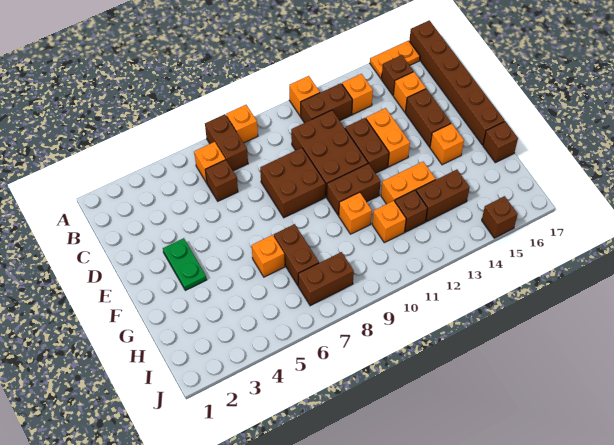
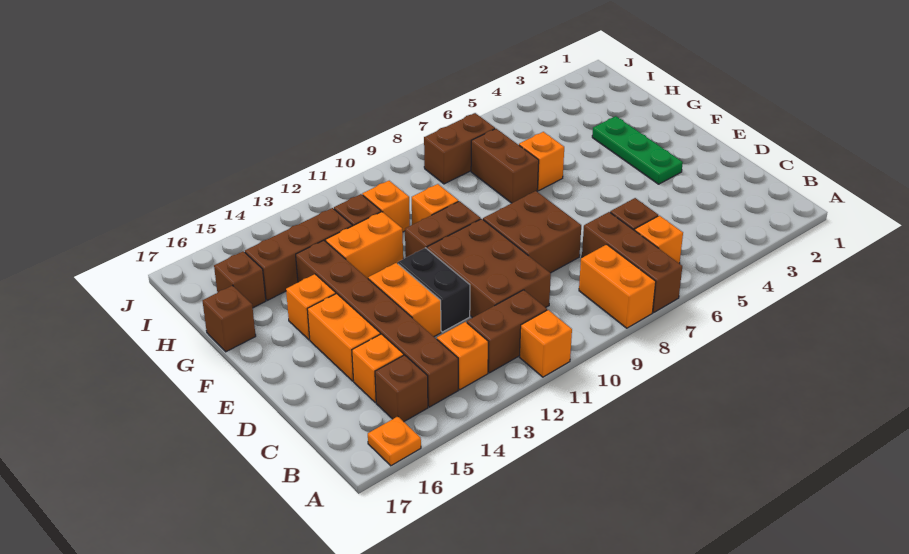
brown brick A7:B7 level 1 -> brown brick A7:C7 level 1
orange brick A8 level 1 -> orange brick A8:B8 level 1
orange plate A15:A16 level 1 -> orange plate A16 level 1
brown brick A17:F17 level 1 -> brown brick B14:G14 level 1
brown brick D12:E12 level 1 -> black brick D12:E12 level 1
brown brick D15:E15 level 1 -> orange brick D15:E15 level 1
green plate E3:F3 level 1 -> green plate E3:G3 level 1
brown brick H13:H14 level 1 -> brown brick H13:H15 level 1
brown brick J15 level 1 -> brown brick H16 level 1

